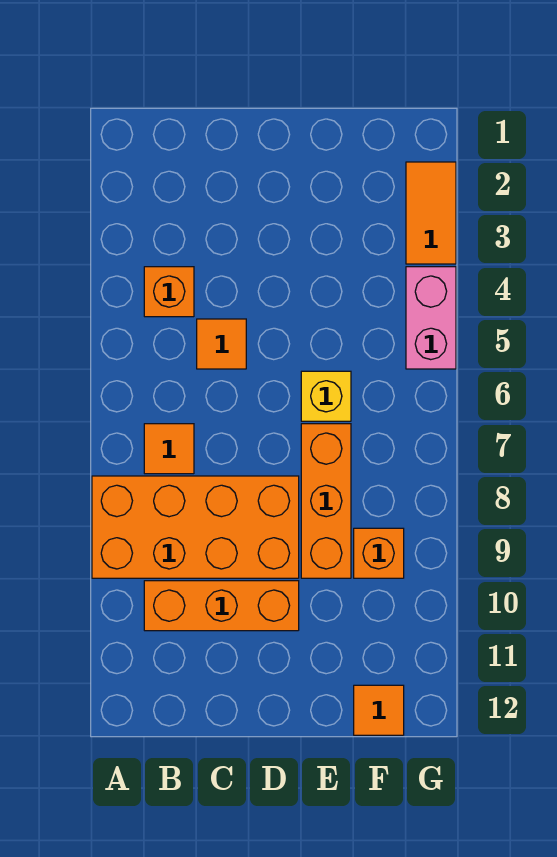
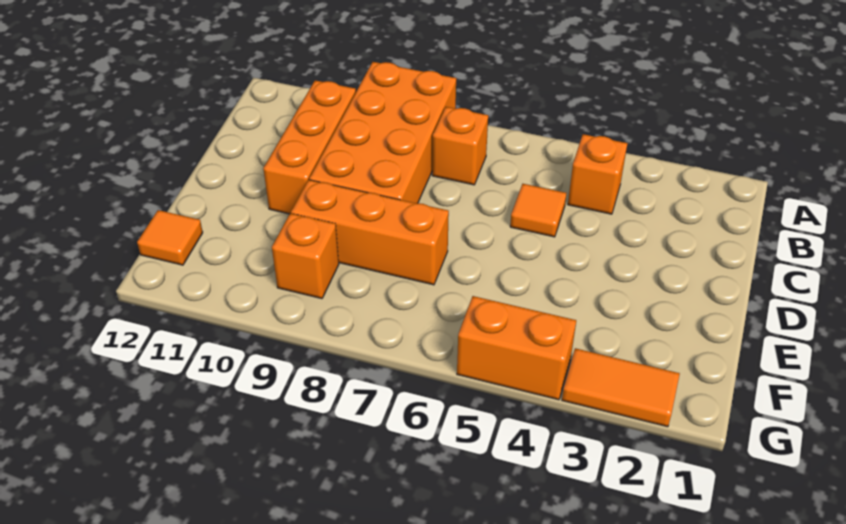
orange tile B7 level 1 -> orange brick B7 level 1
yellow brick E6 level 1 -> none
pink brick G4:G5 level 1 -> orange brick G4:G5 level 1

